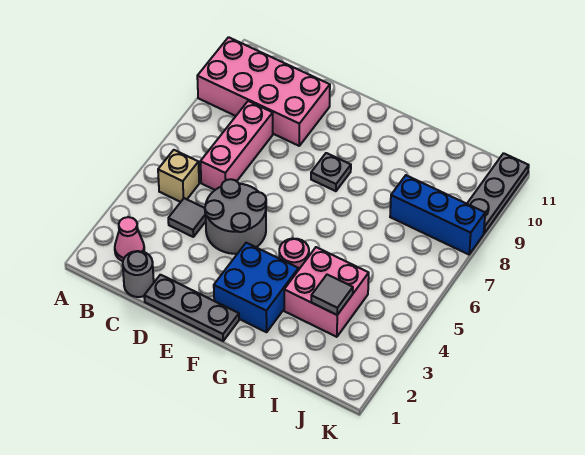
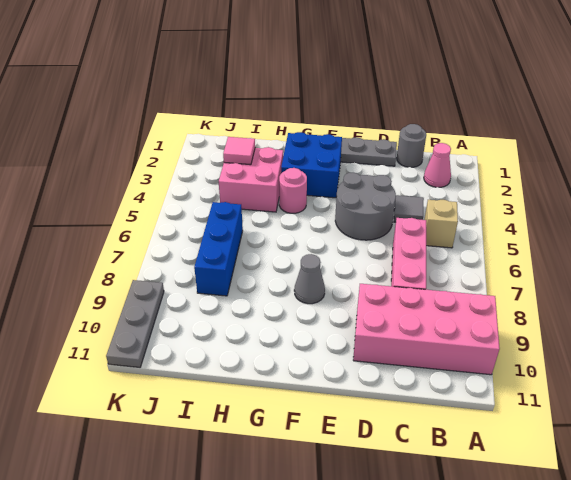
grey plate F8 level 1 -> grey cone F8 level 1
grey tile I3 level 2 -> pink tile I3 level 2
blue brick I8:K8 level 1 -> blue brick I6:I8 level 1

